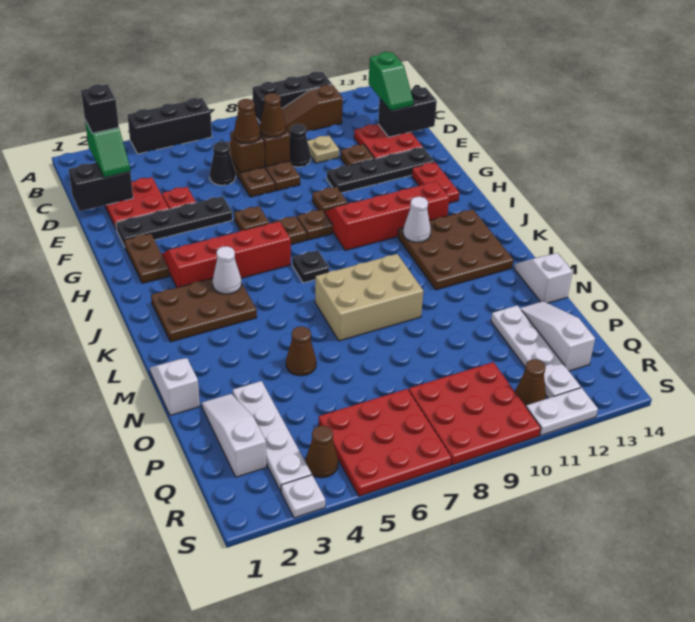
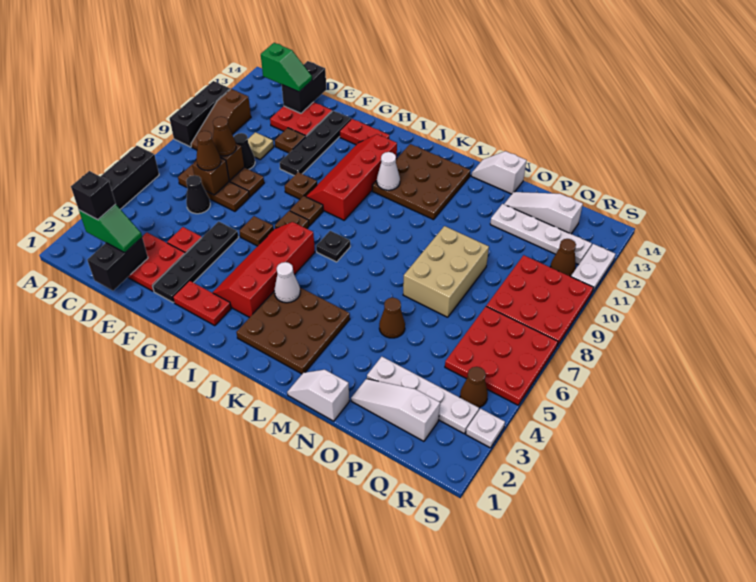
brown plate G2:H2 level 1 -> red plate G2:H2 level 1
brown plate J2:K4 level 1 -> brown plate J2:L4 level 1
tan brick L7:M9 level 1 -> tan brick N7:O9 level 1

